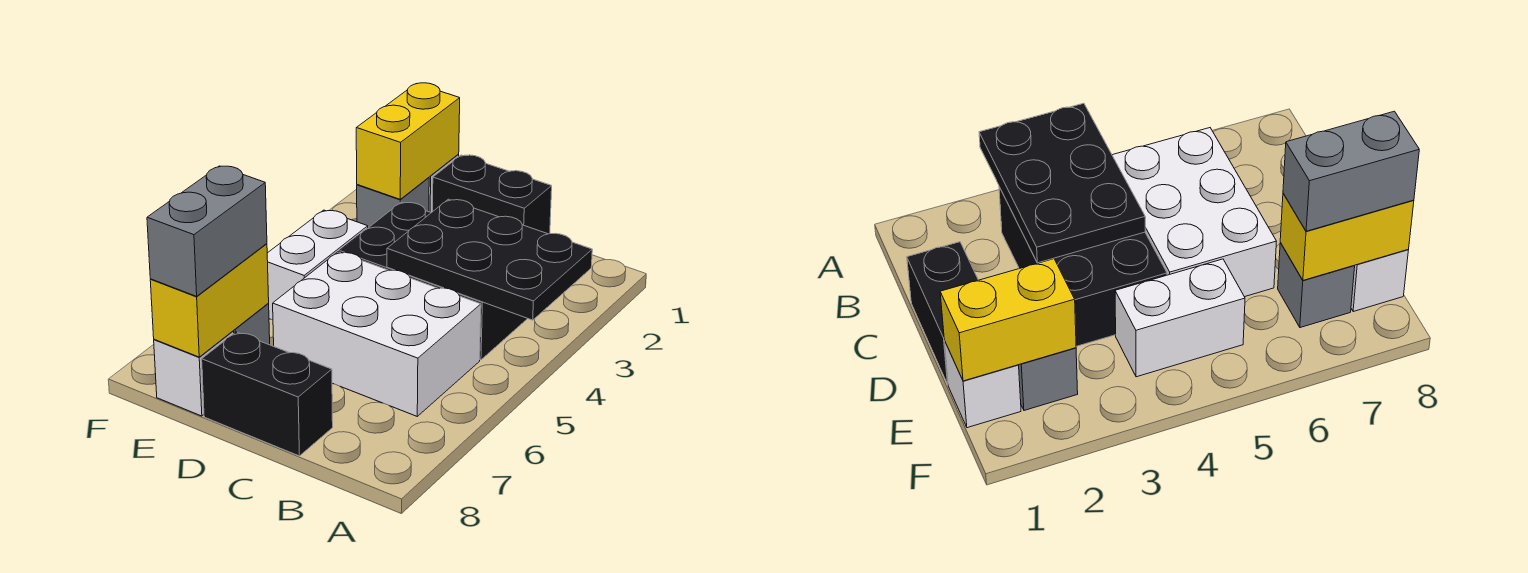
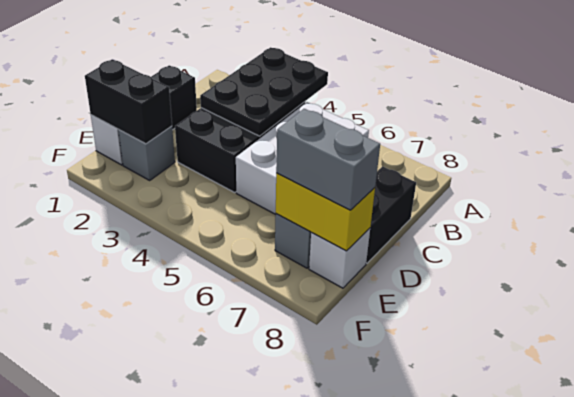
yellow brick E1:E2 level 2 -> black brick E1:E2 level 2
white brick E4:E5 level 1 -> none

